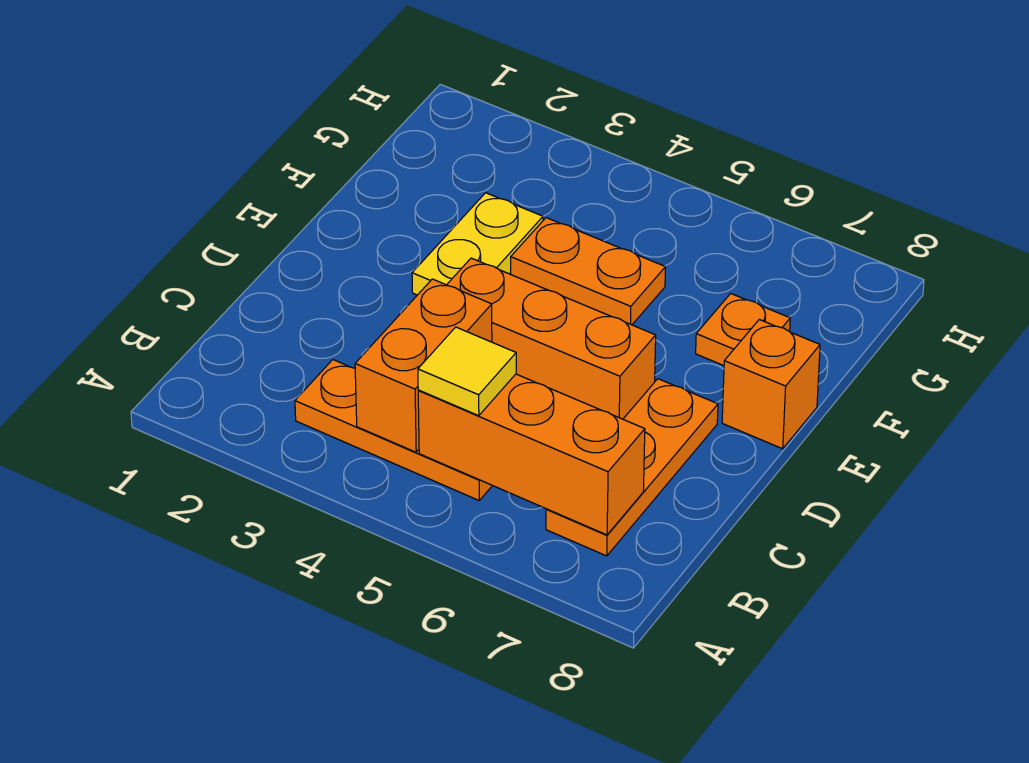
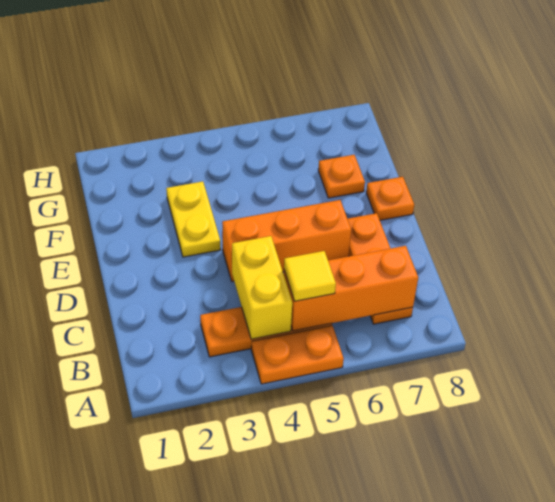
orange brick B4:C4 level 2 -> yellow brick B4:C4 level 2
orange brick E8 level 1 -> orange plate E8 level 1
orange plate F4:F5 level 1 -> orange plate A4:A5 level 1

